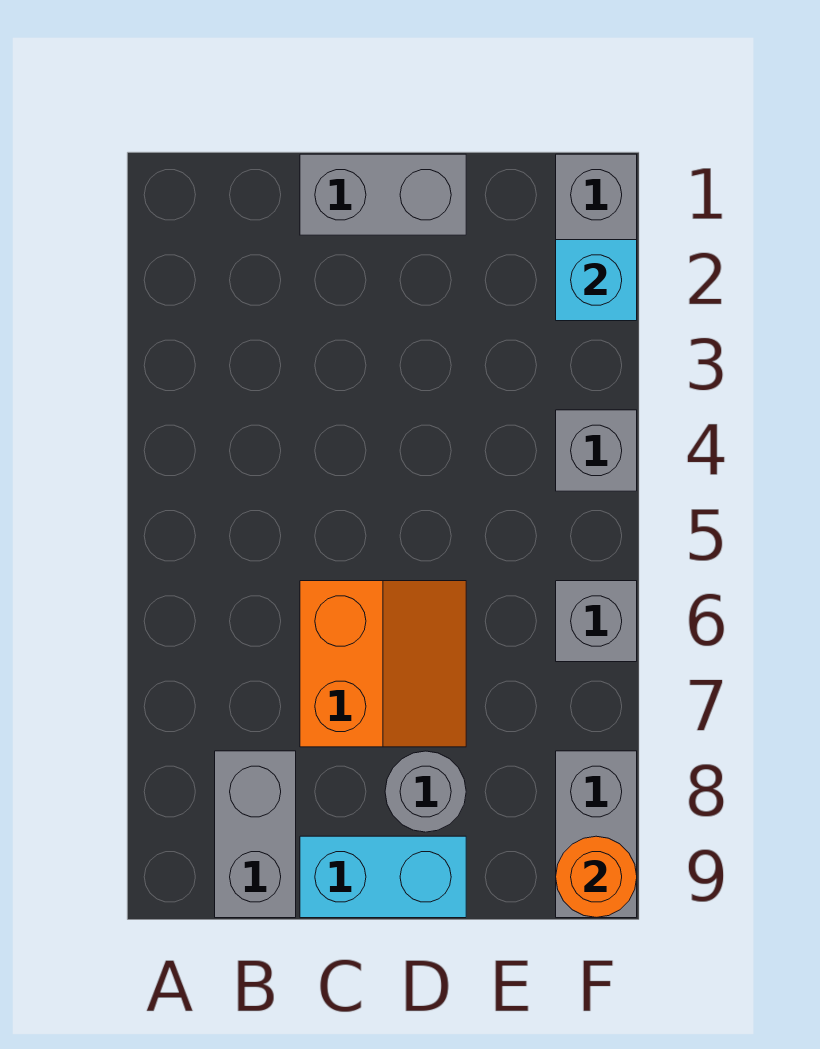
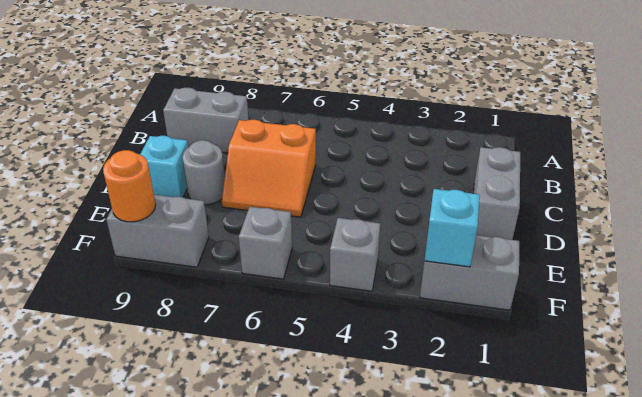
cyan brick C9:D9 level 1 -> cyan brick D9 level 1

